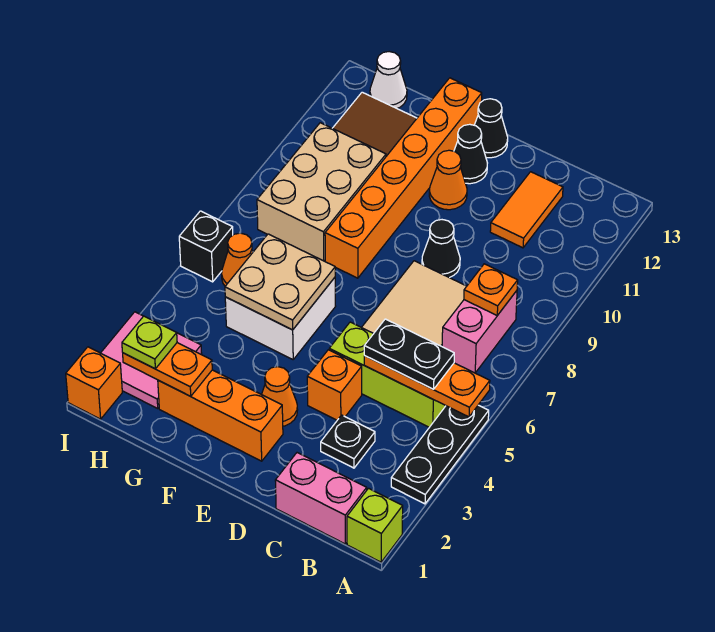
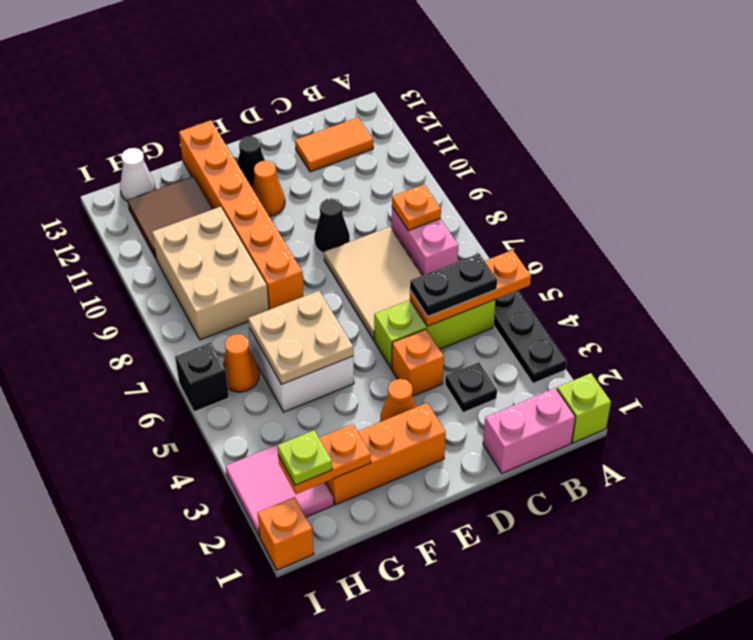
orange tile C11:C12 level 1 -> orange tile B12:C12 level 1
black cone E13 level 1 -> none

